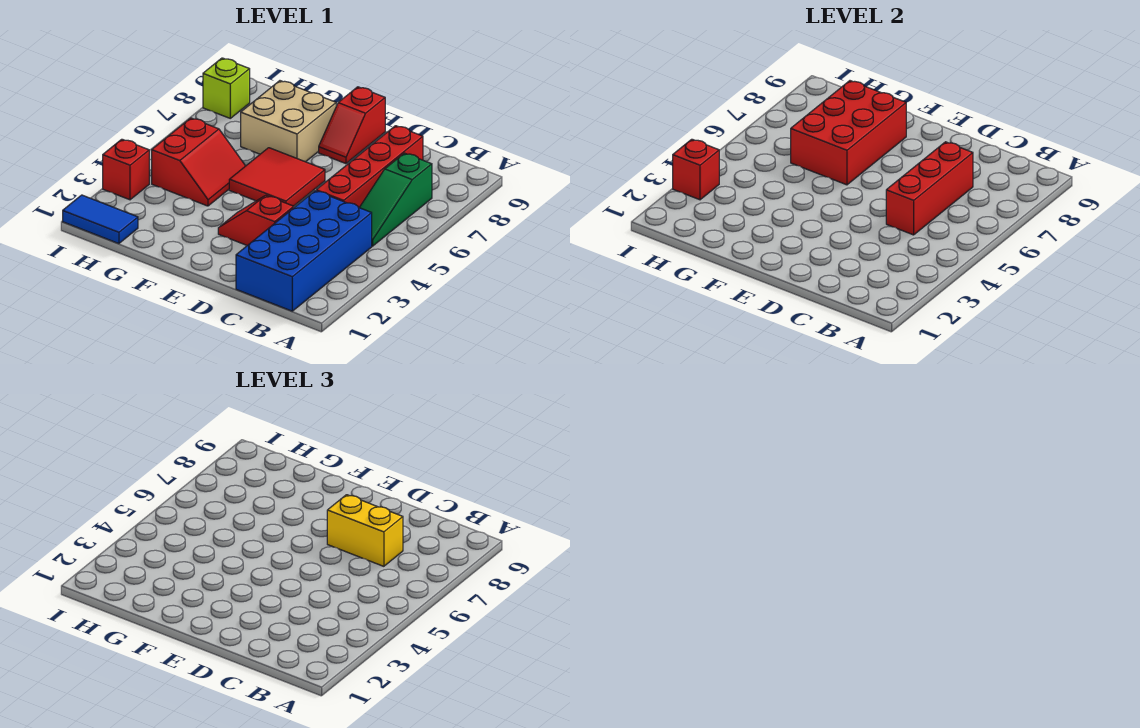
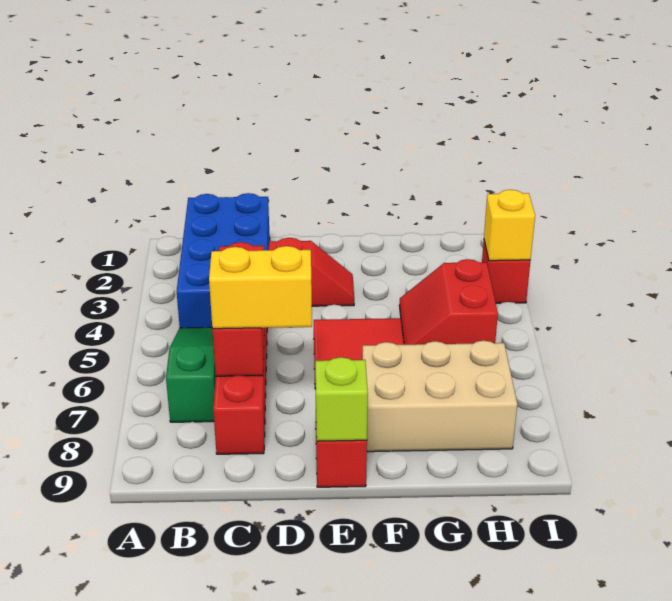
red brick F6:G8 level 2 -> none
tan brick F7:G8 level 1 -> tan brick F7:H8 level 1
blue tile H1:I1 level 1 -> none
red brick I3 level 2 -> yellow brick I3 level 2
lime brick I8 level 1 -> lime brick E9 level 2

